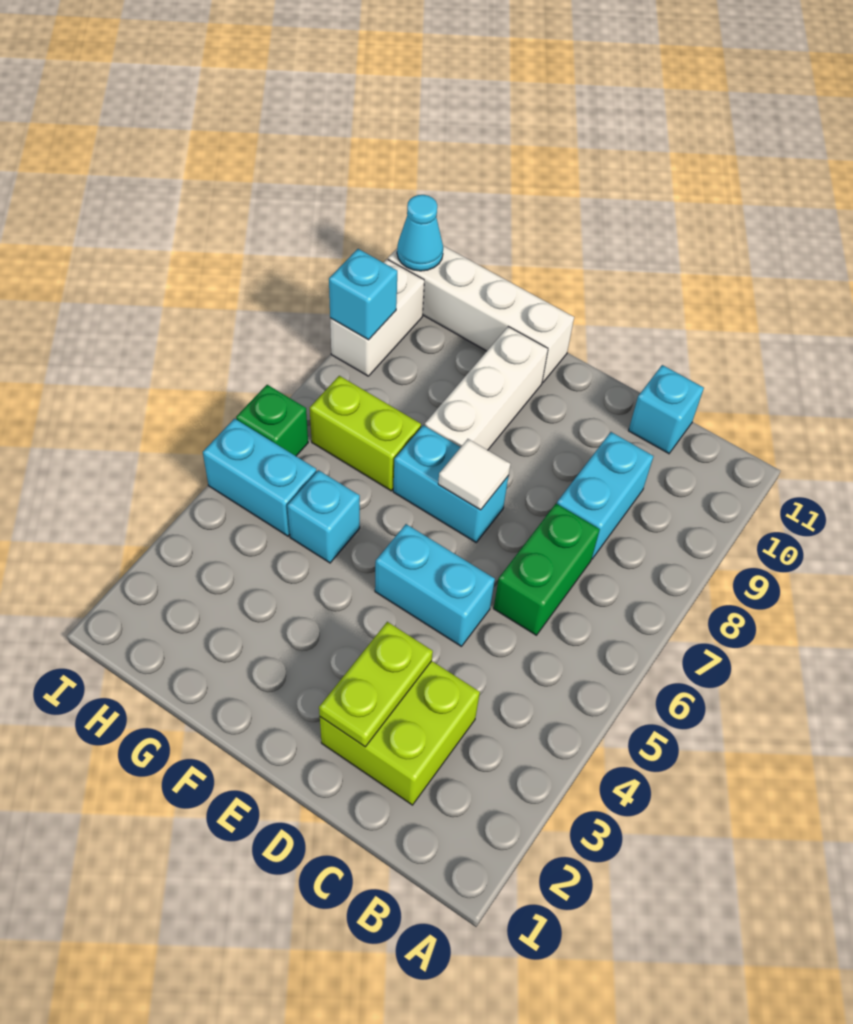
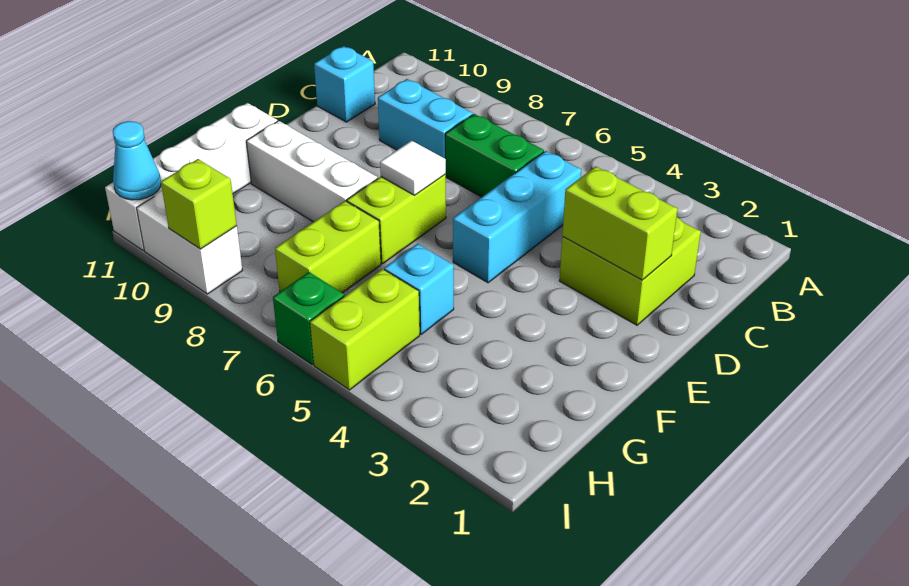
lime plate D2:D3 level 2 -> lime brick D2:D3 level 2
cyan brick D5:E5 level 1 -> cyan brick C5:E5 level 1
cyan brick E7:F7 level 1 -> lime brick E7:F7 level 1
cyan brick H5:I5 level 1 -> lime brick H5:I5 level 1
cyan brick I9 level 2 -> lime brick I9 level 2

